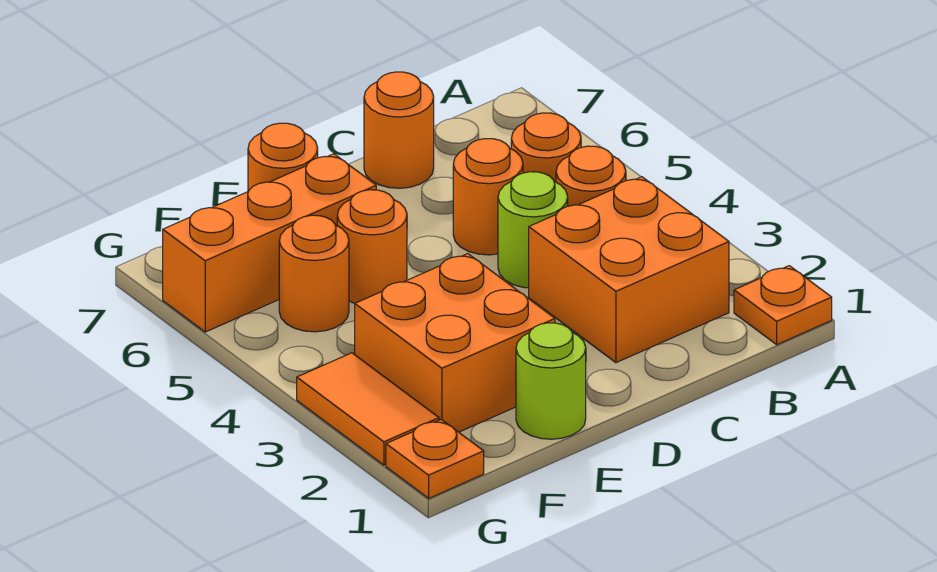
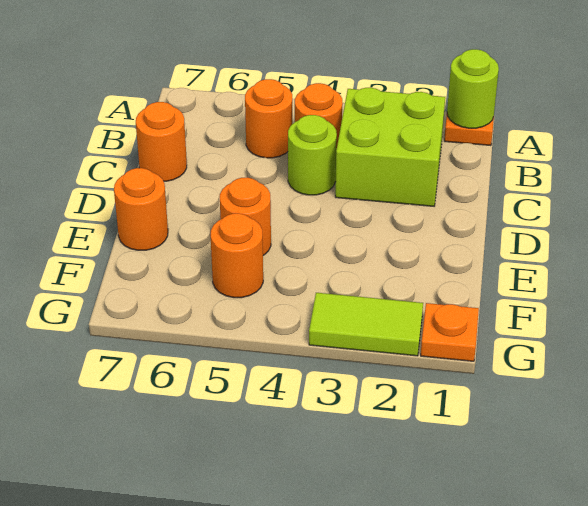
orange brick B2:C3 level 1 -> lime brick B2:C3 level 1
orange round brick C5 level 1 -> none
lime round brick E1 level 1 -> lime round brick A1 level 2
orange brick E2:F3 level 1 -> none
orange brick E6:G6 level 1 -> none
orange tile G2:G3 level 1 -> lime tile G2:G3 level 1

